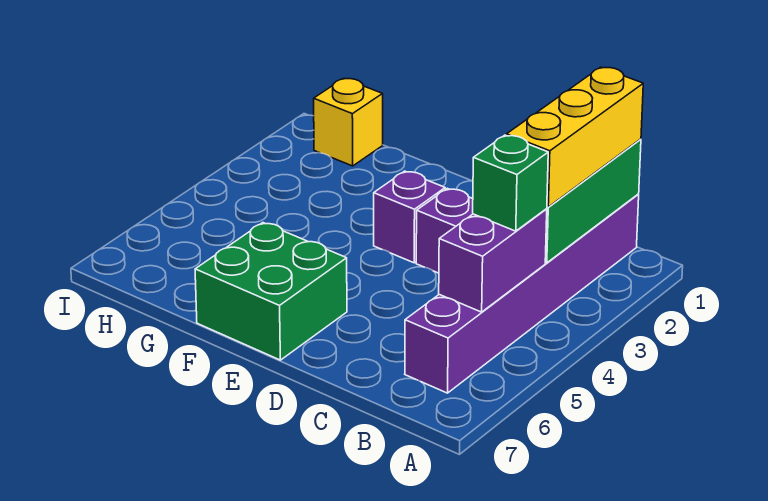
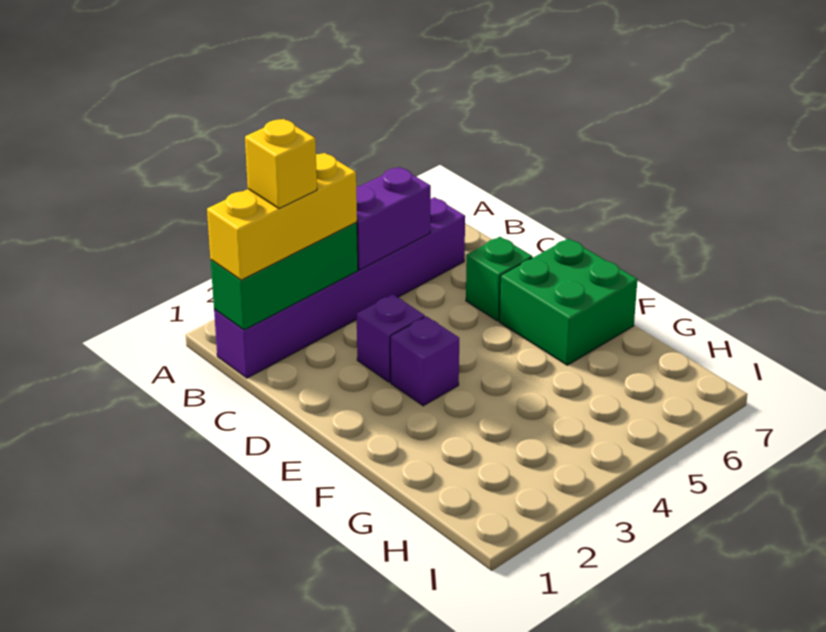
green brick B4 level 3 -> green brick D6 level 1
yellow brick H1 level 1 -> yellow brick B2 level 4

